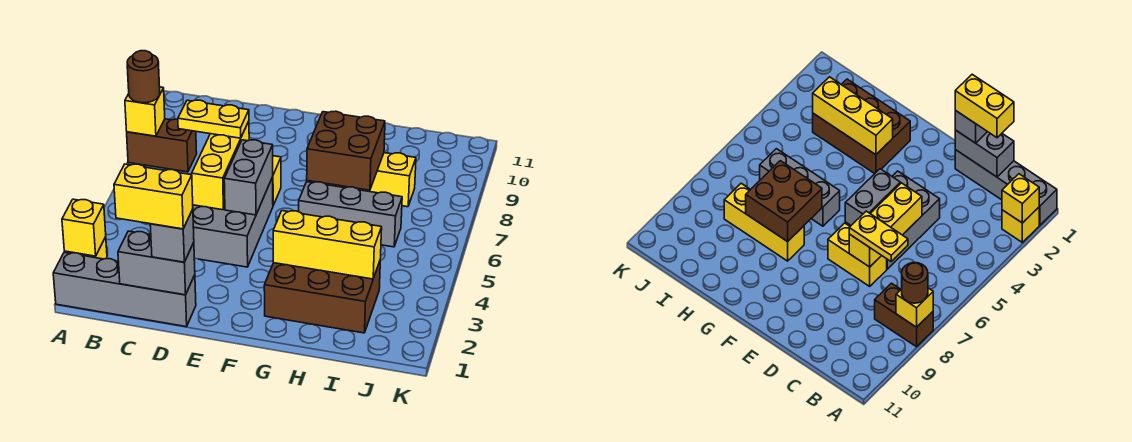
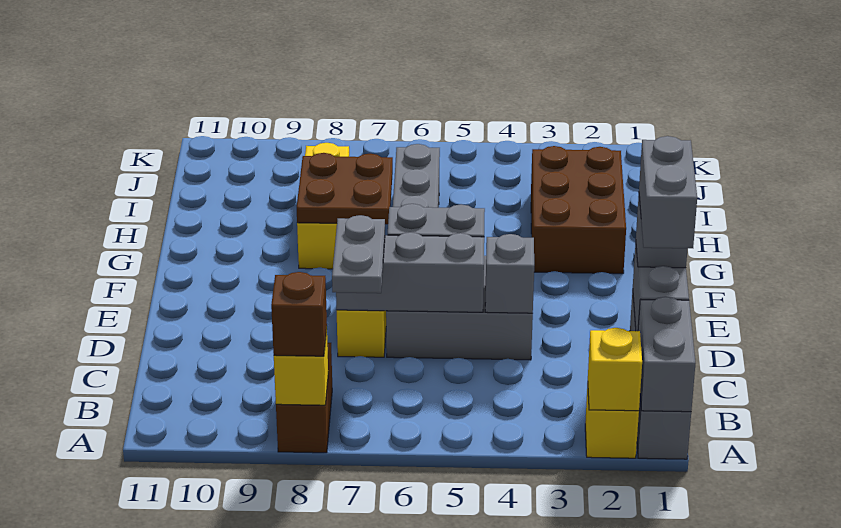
none -> grey brick A1:B1 level 2
brown round brick A8 level 3 -> brown brick A8 level 3
yellow brick C1:D1 level 4 -> grey brick C1:D1 level 4
yellow plate C7:D7 level 3 -> grey plate C7:D7 level 3
none -> grey brick D4 level 2
yellow brick D5:D7 level 2 -> grey brick D5:D7 level 2
yellow brick G3:I3 level 2 -> none
brown brick G7:H8 level 2 -> brown plate G7:H8 level 2

